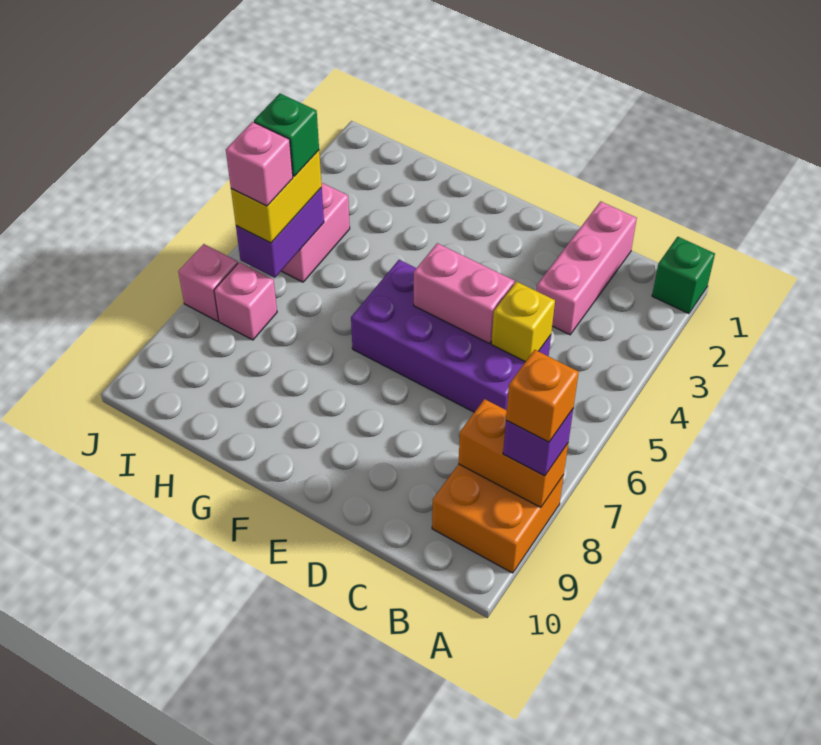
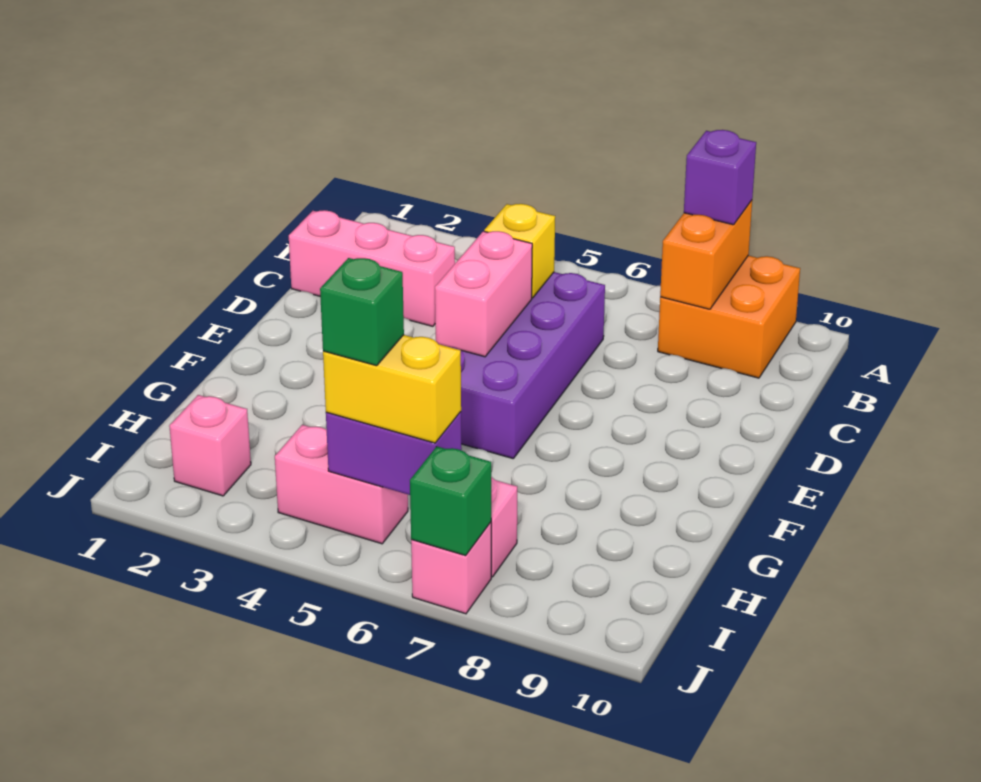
green brick A1 level 1 -> green brick J7 level 2
orange brick A8 level 4 -> none
pink brick I6 level 4 -> pink brick I2 level 1

